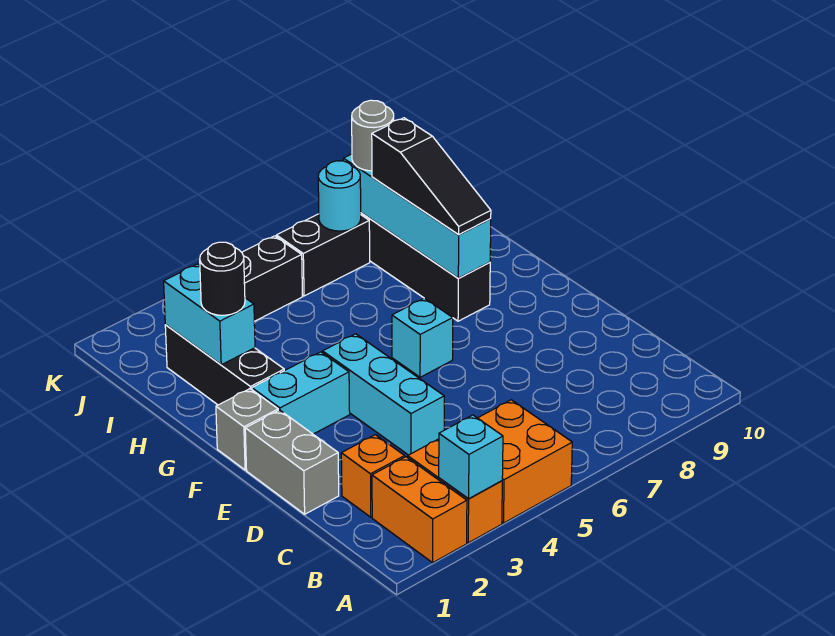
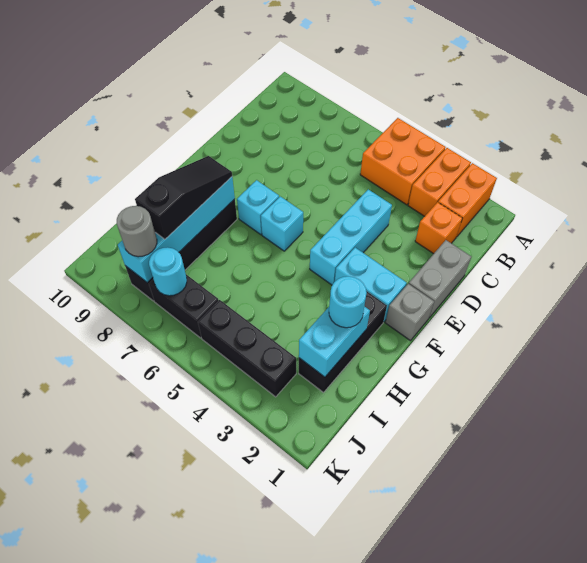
cyan brick A3 level 2 -> cyan brick F7 level 1
black round brick H2 level 3 -> cyan round brick H2 level 3

